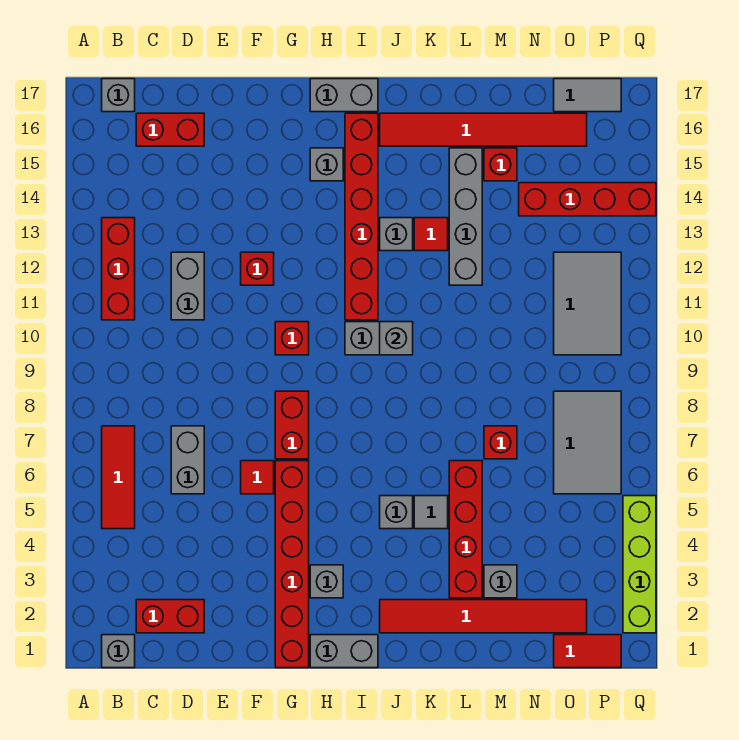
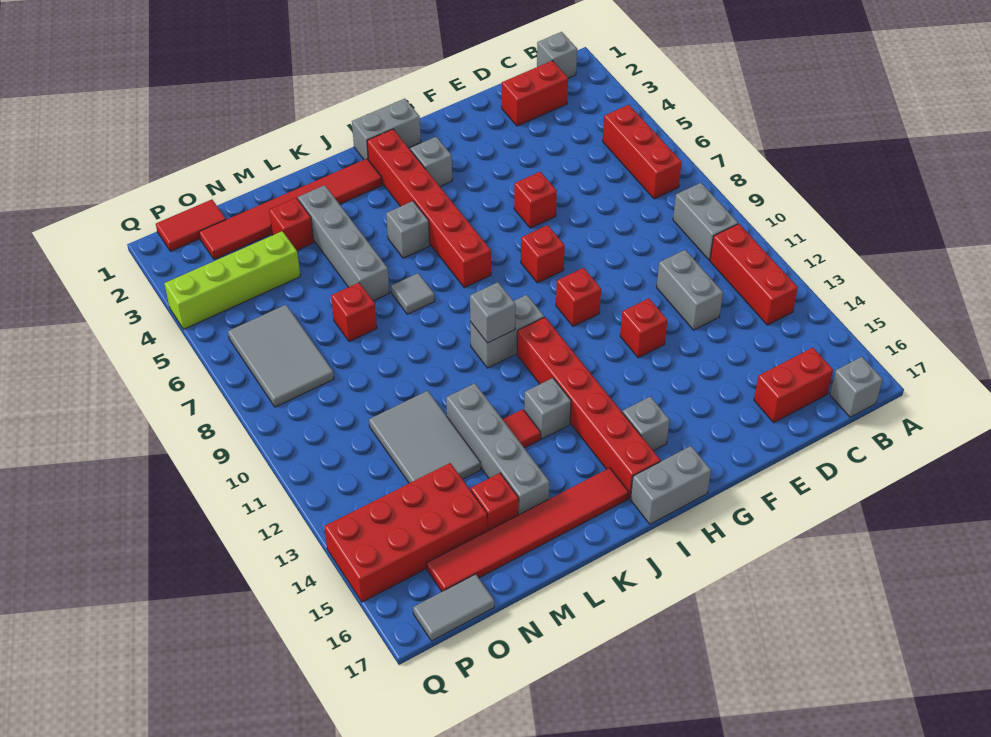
red tile B5:B7 level 1 -> red brick B5:B7 level 1
grey brick D6:D7 level 1 -> grey brick B9:B10 level 1
red tile F6 level 1 -> red brick F6 level 1
red brick G1:G6 level 1 -> red brick I2:I7 level 1
red brick G7:G8 level 1 -> red brick G8 level 1
grey tile K5 level 1 -> grey tile K7 level 1
red brick L3:L6 level 1 -> grey brick L3:L6 level 1
grey brick M3 level 1 -> red brick M3 level 1
red brick N14:Q14 level 1 -> red brick N14:Q15 level 1
grey tile O10:P12 level 1 -> grey tile M11:N13 level 1
lime brick Q2:Q5 level 1 -> lime brick N4:Q4 level 1

